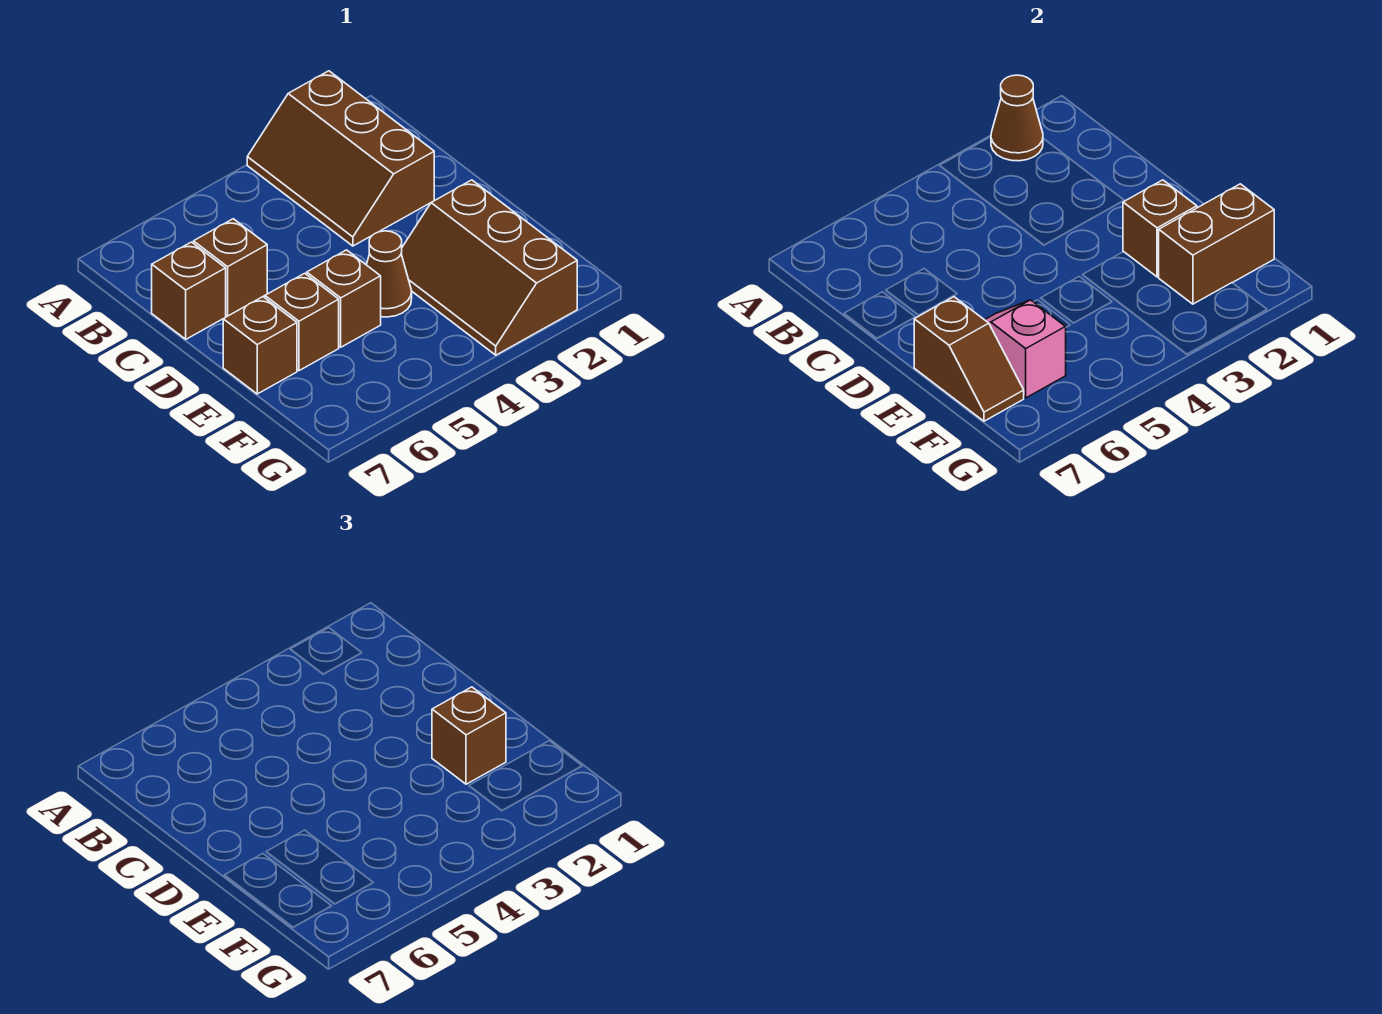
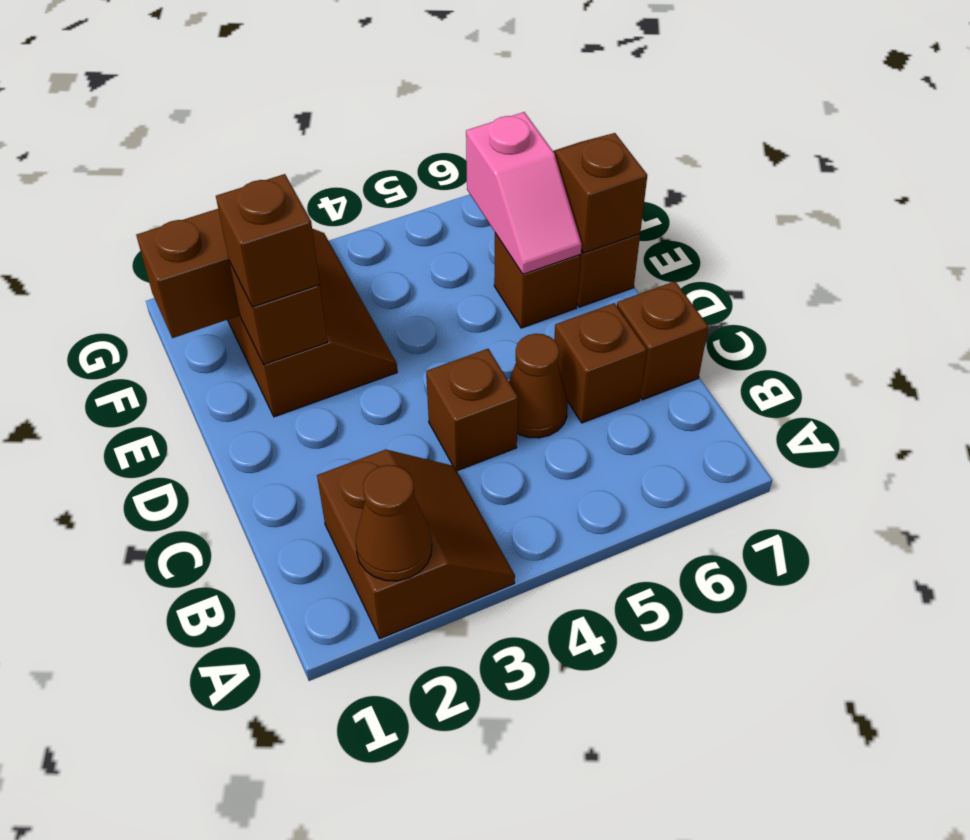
brown slope A2:C3 level 1 top 2 -> brown slope A2:B3 level 1 top 2
brown cone E4 level 1 -> brown cone C5 level 1
brown brick E5 level 1 -> brown brick C4 level 1

